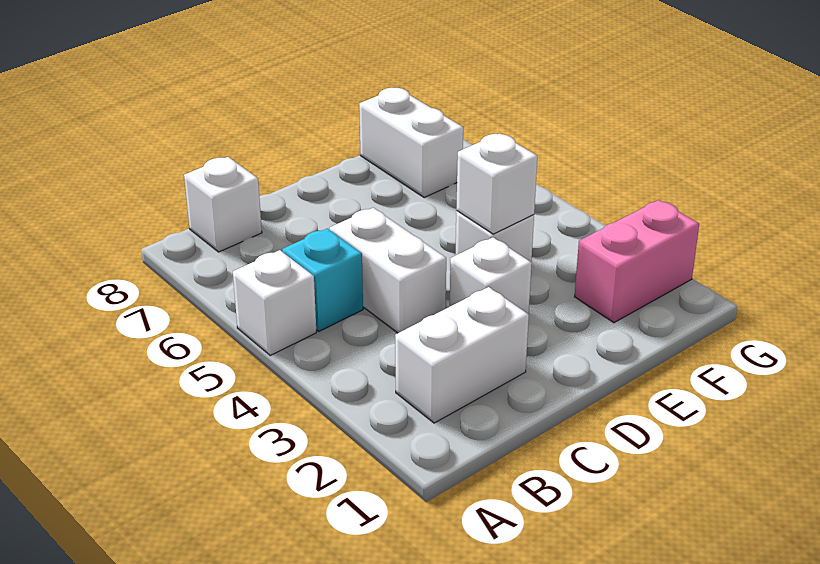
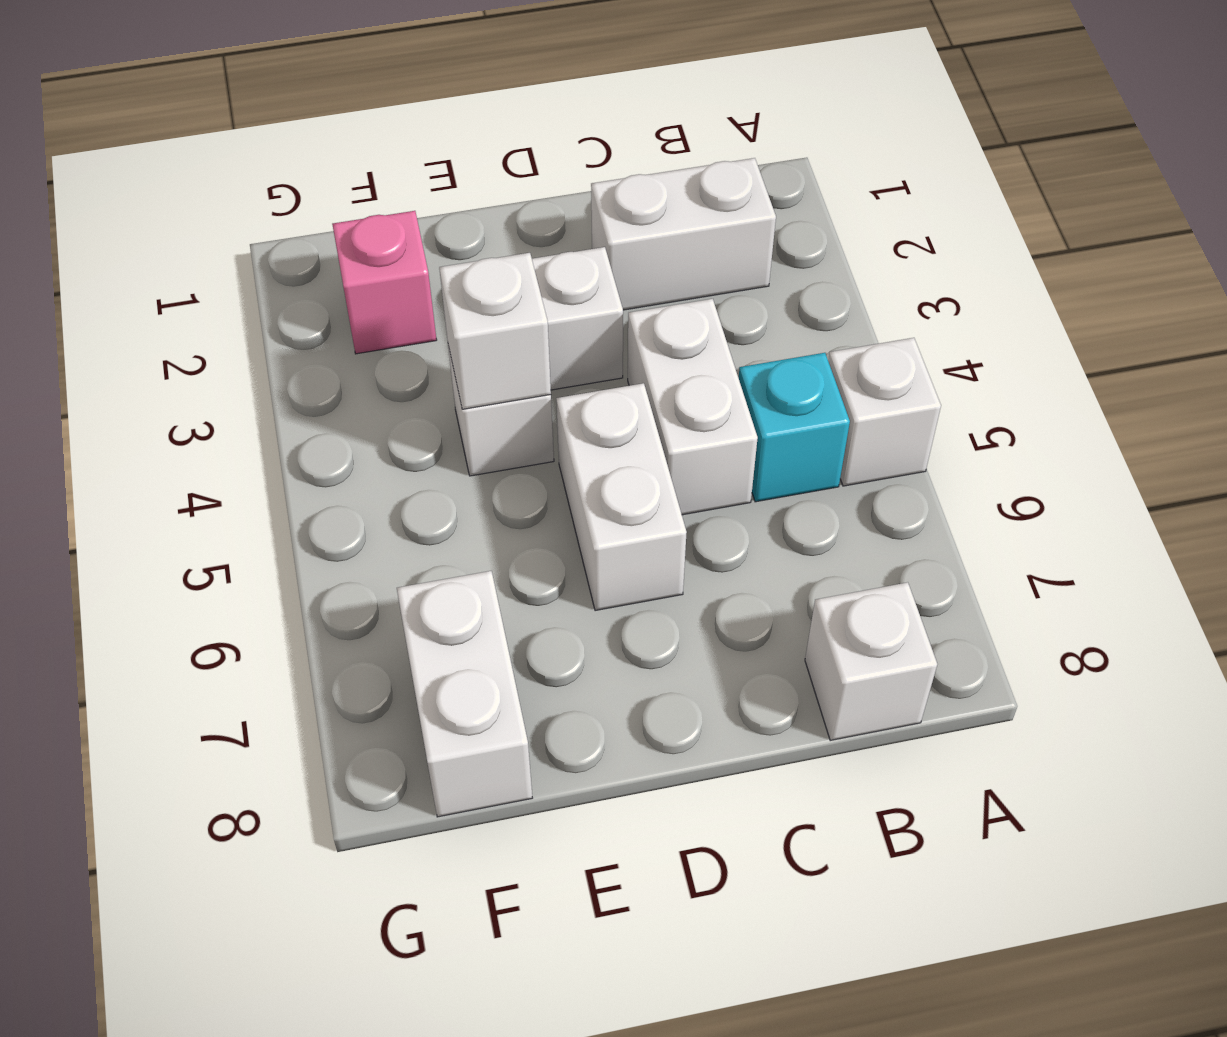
none -> white brick D5:D6 level 1
pink brick F2:G2 level 1 -> pink brick F2 level 1

